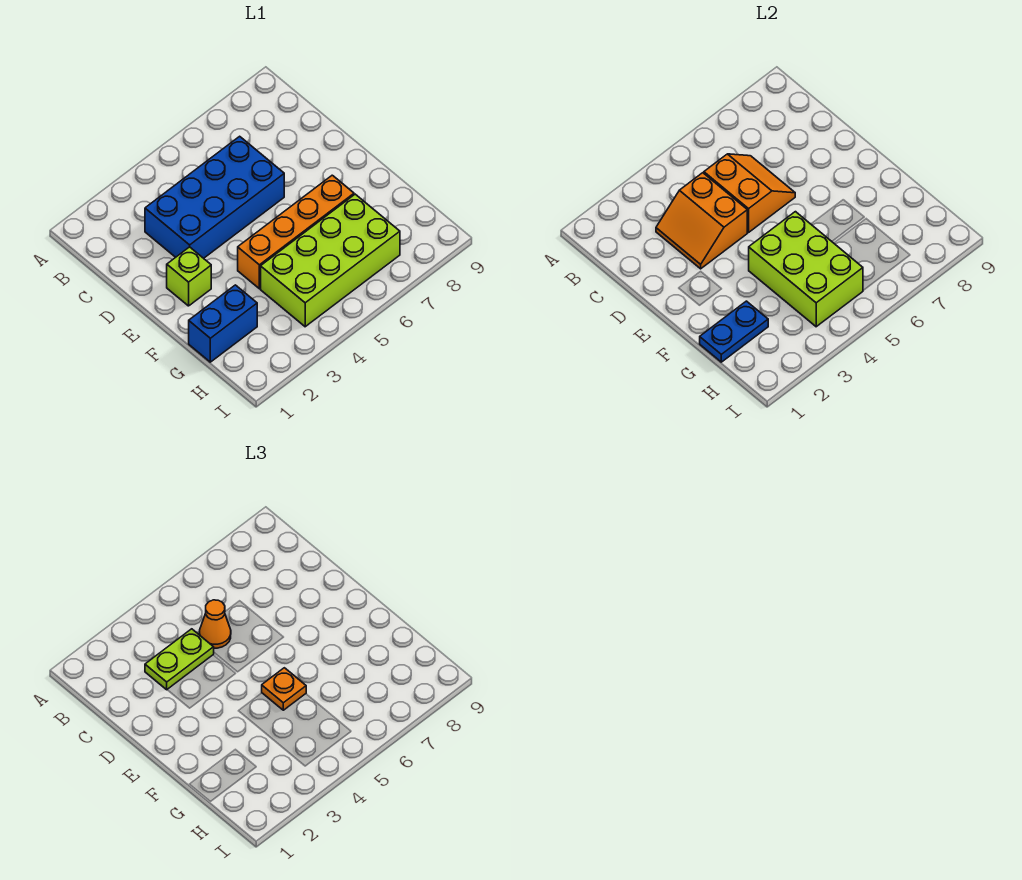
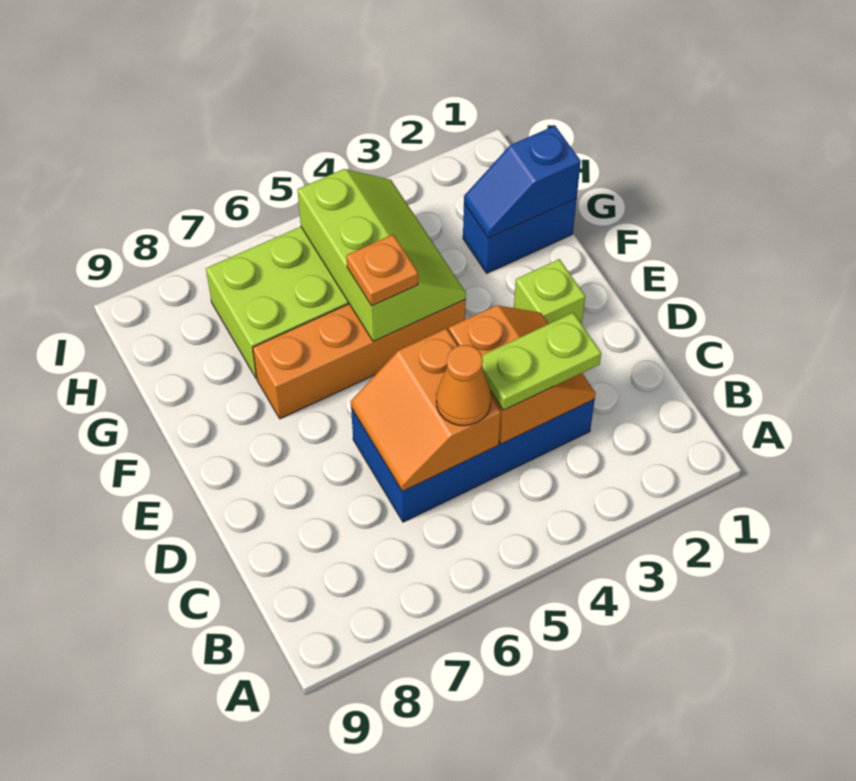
lime brick F4:H5 level 2 -> lime slope F4:H5 level 2 top 5
blue plate G1:G2 level 2 -> blue slope G1:G2 level 2 top 1

